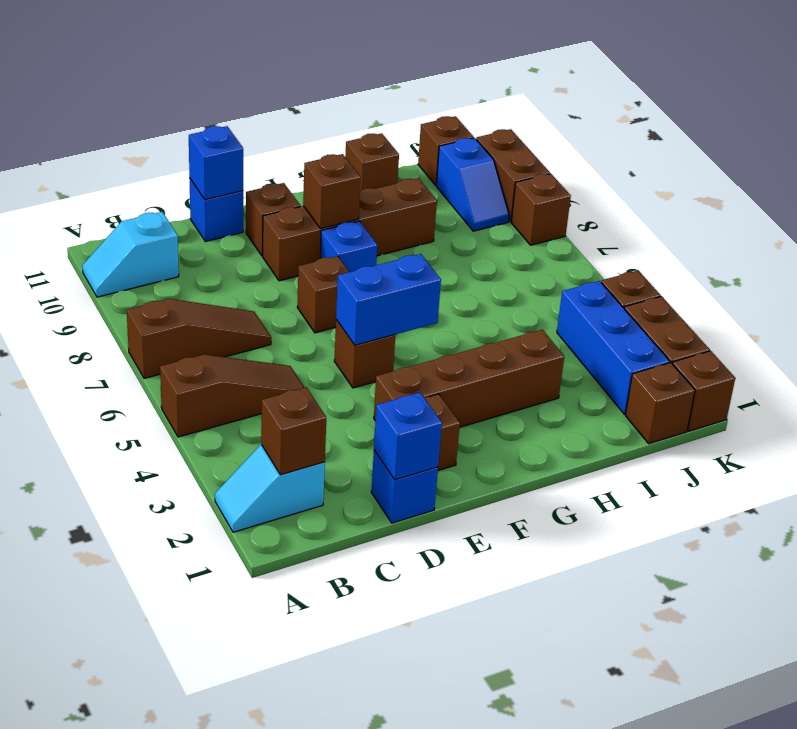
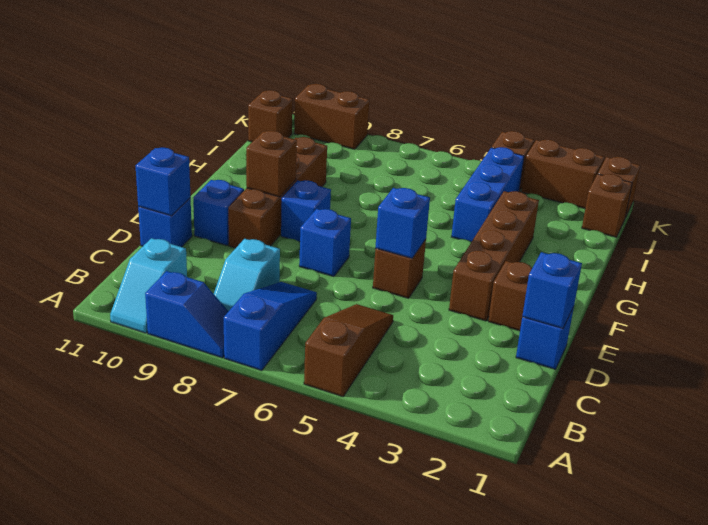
cyan slope A2:B2 level 1 top B -> cyan slope B8:C8 level 1 top C
brown slope A7:C7 level 1 top A -> blue slope A7:C7 level 1 top A
brown brick B2 level 2 -> none
blue brick E5:F5 level 2 -> blue brick E5 level 2
brown brick E7 level 1 -> blue brick E7 level 1
brown brick E10 level 1 -> blue brick E10 level 1
brown brick H11 level 1 -> none
blue brick J2:J4 level 1 -> blue brick H4:J4 level 1
blue slope J9:J10 level 1 top 10 -> blue slope A8:A9 level 1 top 9
brown brick K8 level 1 -> none

